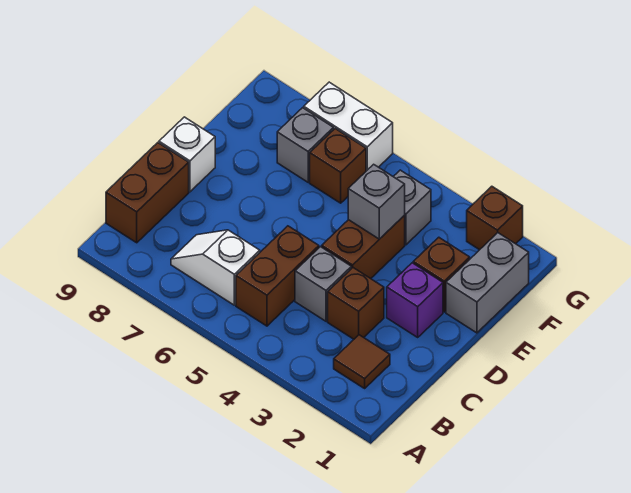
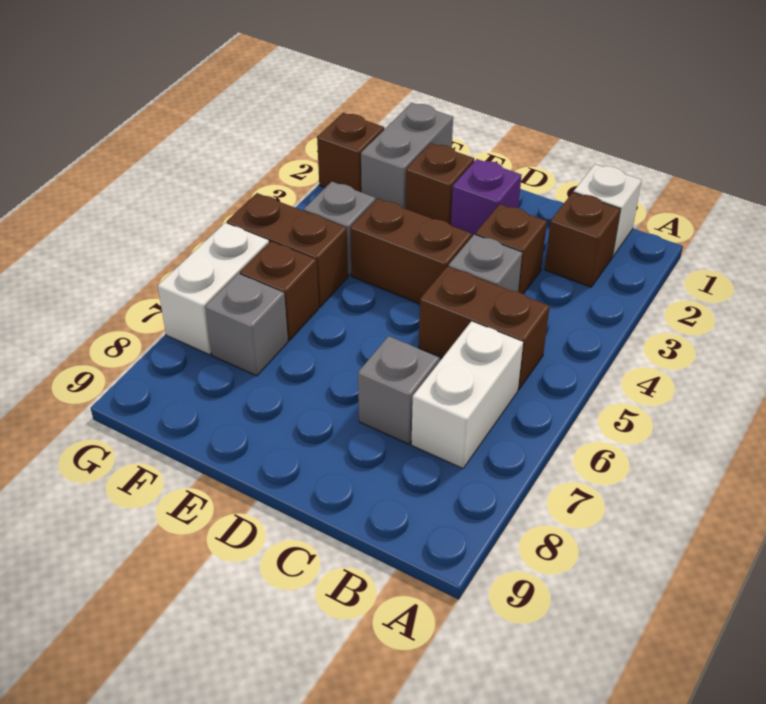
brown tile B2 level 1 -> brown brick B2 level 1
white slope B6:B7 level 1 top 6 -> white brick B6:B7 level 1
brown brick B9:C9 level 1 -> brown brick F5:G5 level 1
white brick D9 level 1 -> white brick B1 level 1
grey brick E1:F1 level 1 -> grey brick F1:F2 level 1
grey brick E4 level 2 -> grey brick C7 level 1

